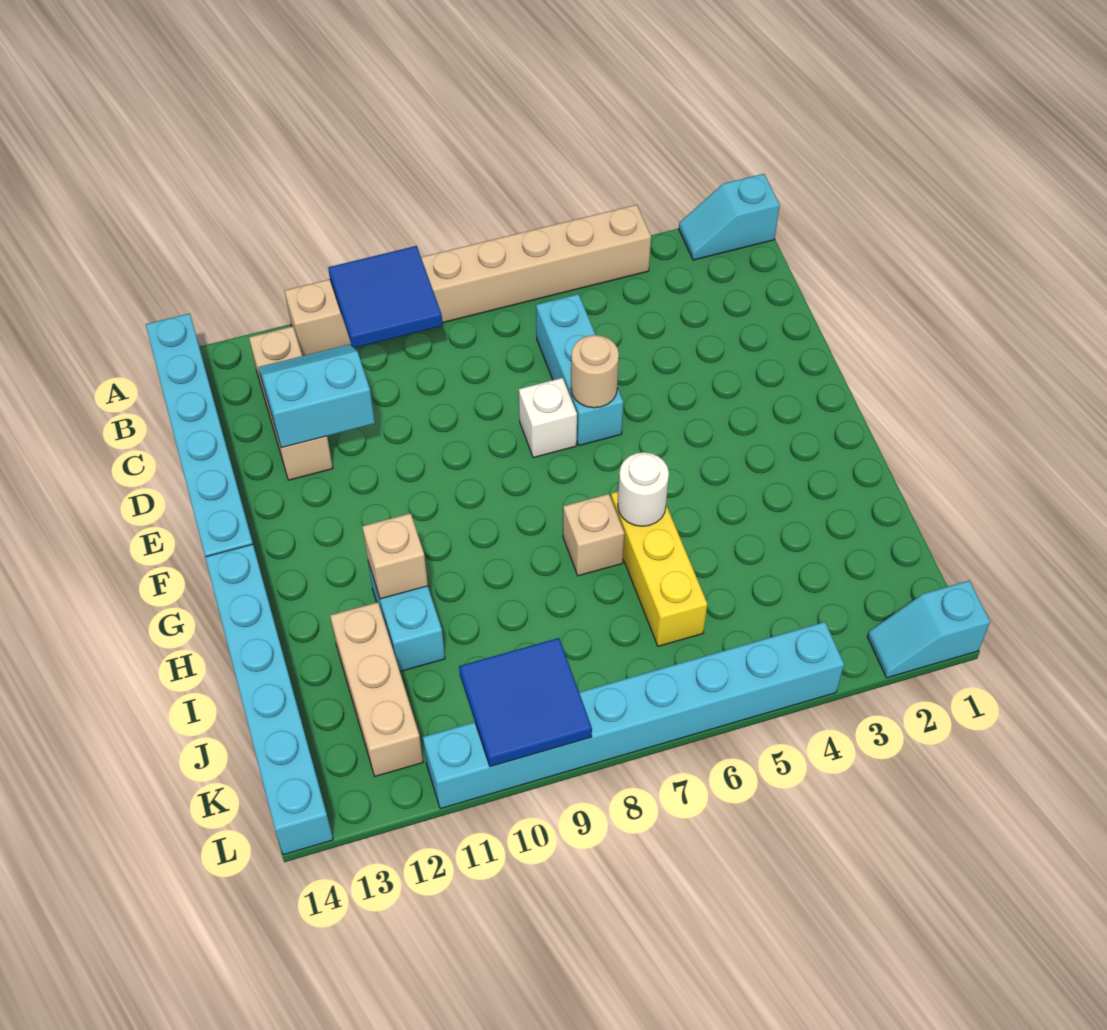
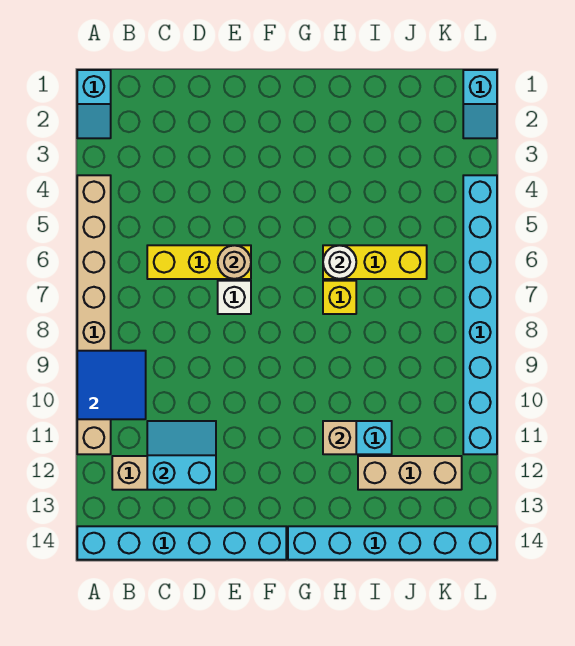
cyan brick C6:E6 level 1 -> yellow brick C6:E6 level 1
cyan slope C11:D12 level 2 top D -> cyan slope C11:D12 level 2 top 12
tan brick H7 level 1 -> yellow brick H7 level 1
blue tile K9:L10 level 2 -> none

